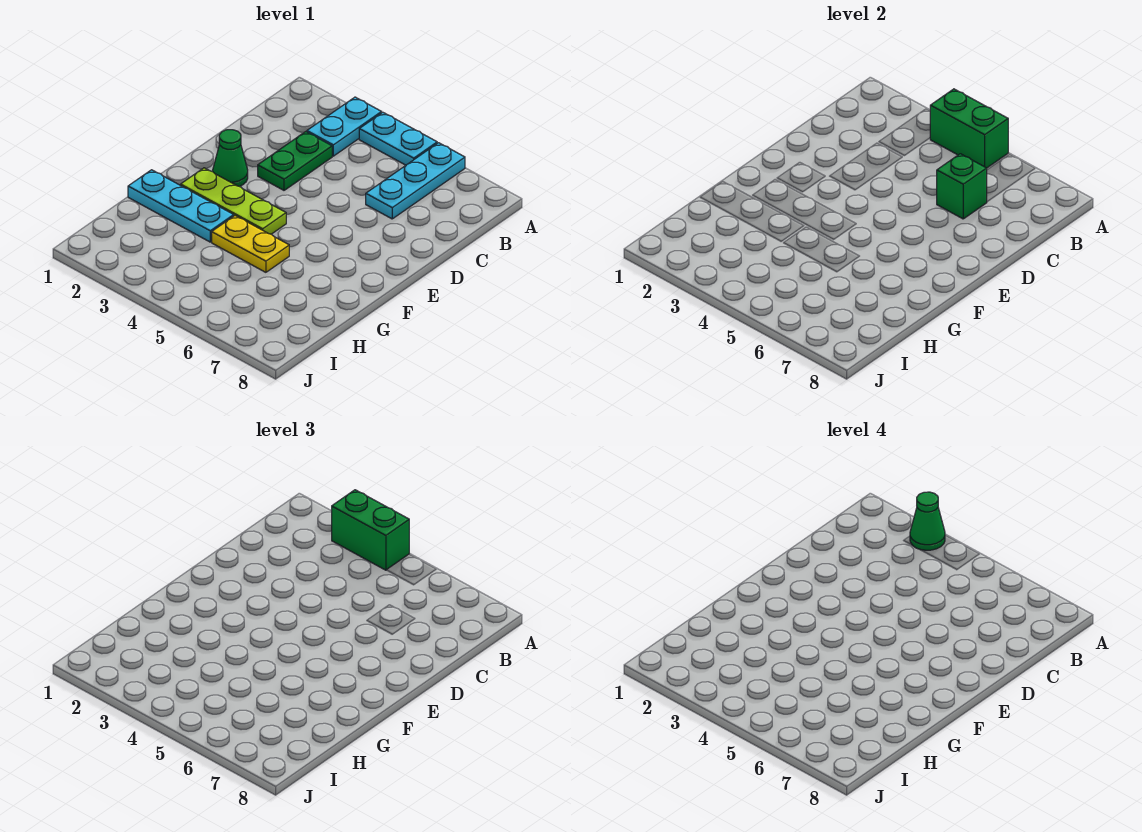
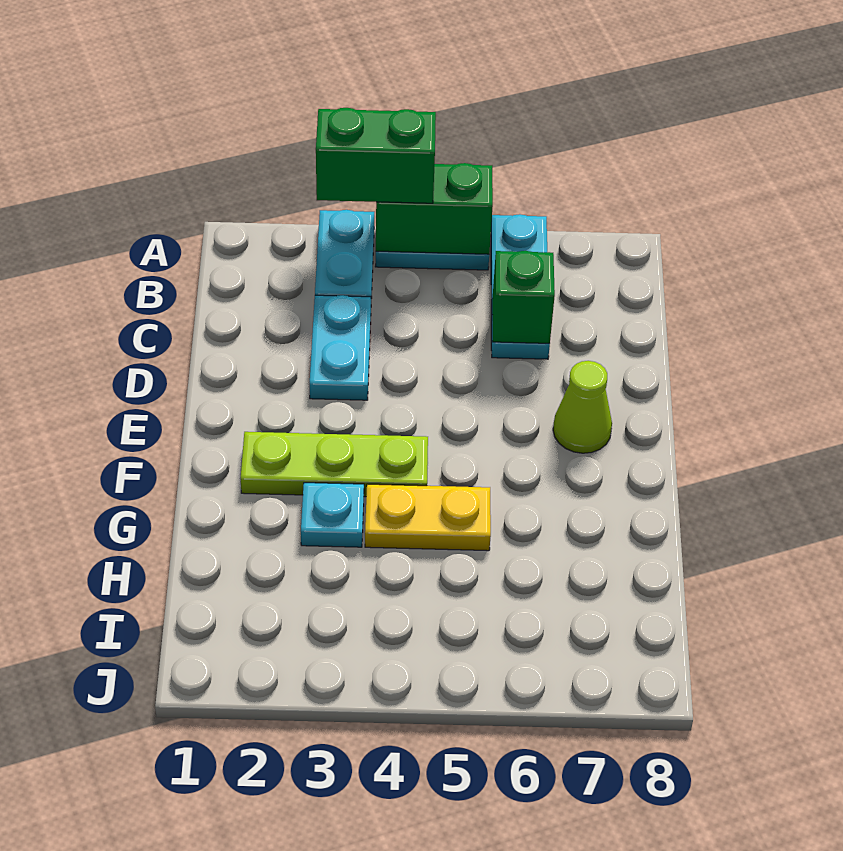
green cone A3 level 4 -> none
green plate C3:D3 level 1 -> cyan plate C3:D3 level 1
green cone E2 level 1 -> none
none -> lime cone E7 level 1
cyan plate G1:G3 level 1 -> cyan plate G3 level 1

